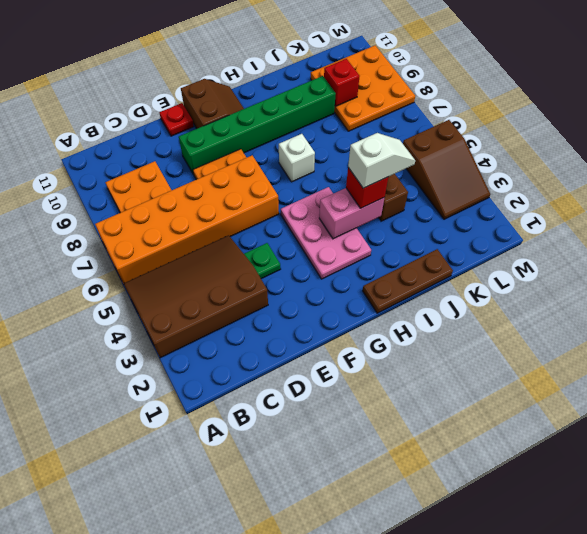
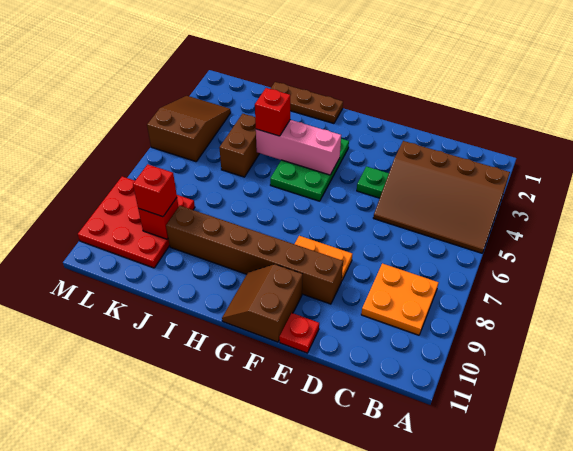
orange brick A6:F7 level 1 -> none
green brick E9:J9 level 1 -> brown brick E9:J9 level 1
pink plate G3:H5 level 1 -> green plate G3:H5 level 1
pink brick H4:I4 level 2 -> pink brick G4:I4 level 2
white brick H7 level 1 -> none
white slope I4:J4 level 4 top I -> none
orange plate K8:M10 level 1 -> red plate K8:M10 level 1
none -> red brick K9 level 3

